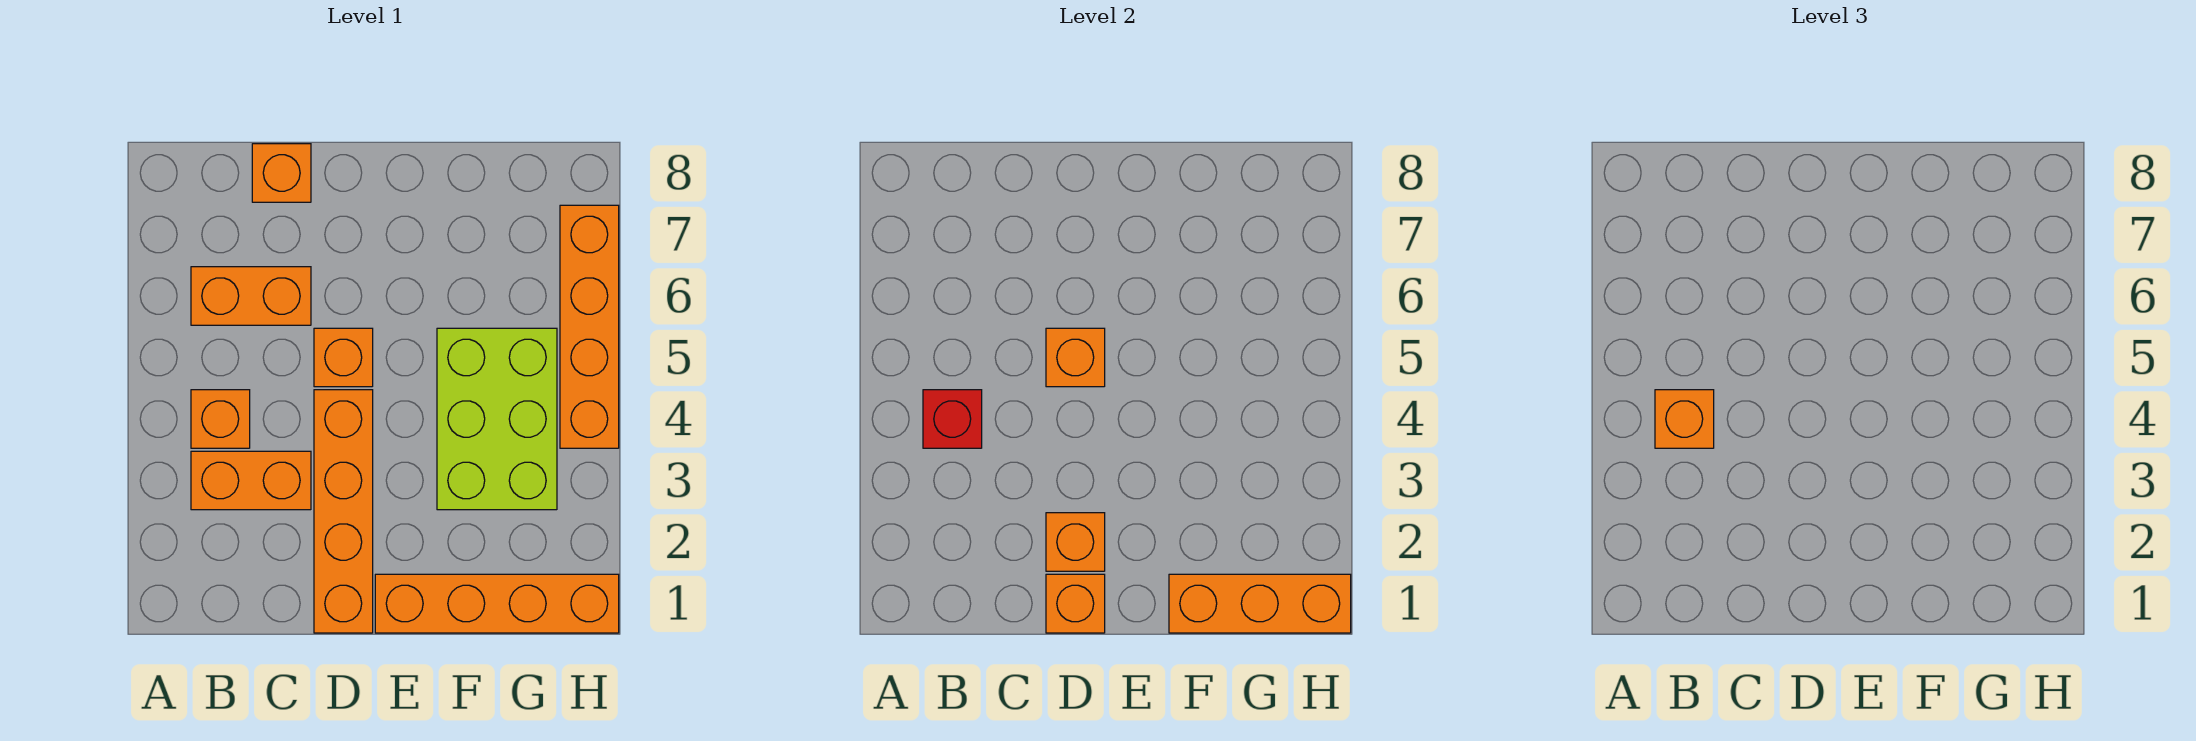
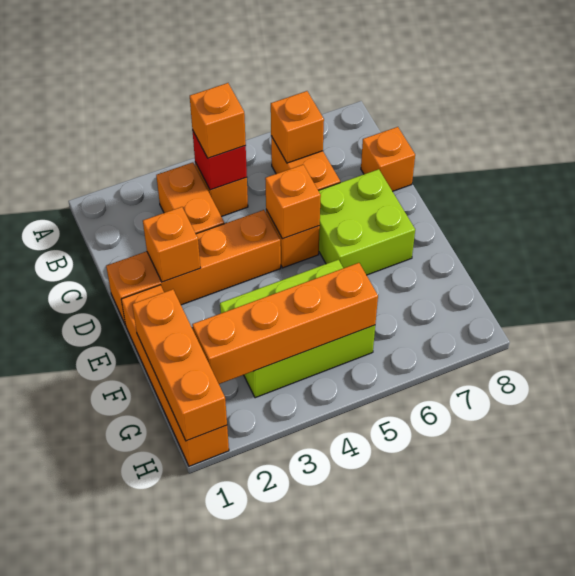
orange brick D1 level 2 -> orange brick B6 level 2
none -> lime brick D6:E7 level 1
orange brick H4:H7 level 1 -> orange brick G2:G5 level 2

